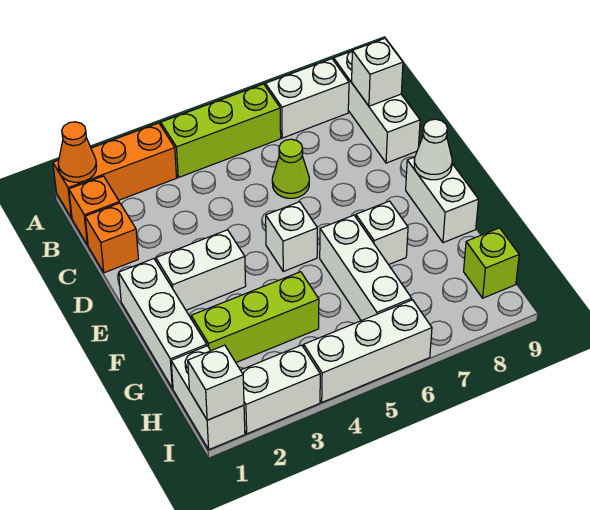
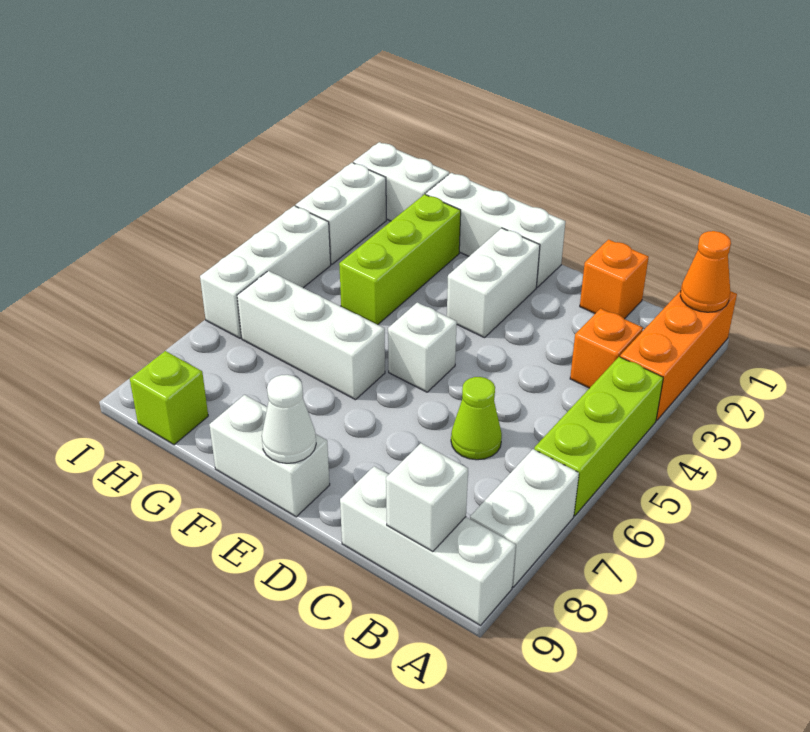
orange brick B1 level 1 -> orange brick B3 level 1
white brick F7 level 1 -> none
white brick I1 level 2 -> none

